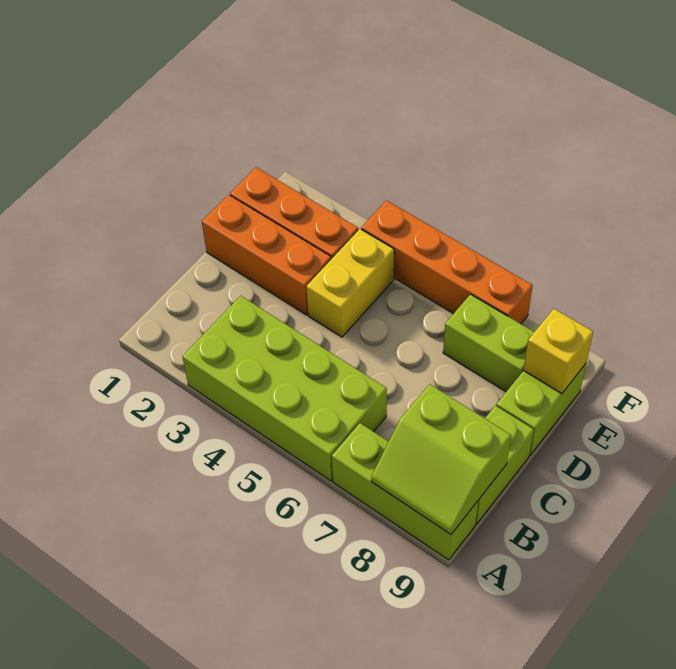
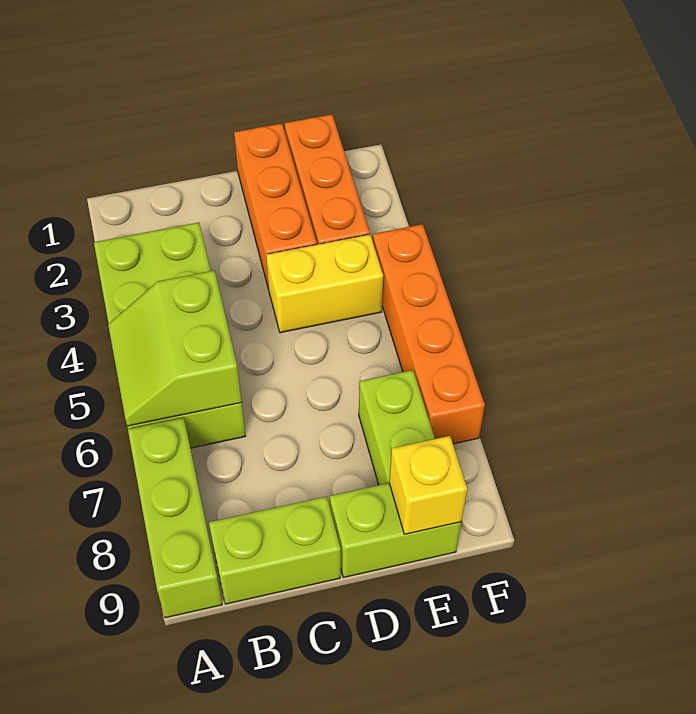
lime slope A8:B9 level 2 top B -> lime slope A5:B6 level 2 top B

